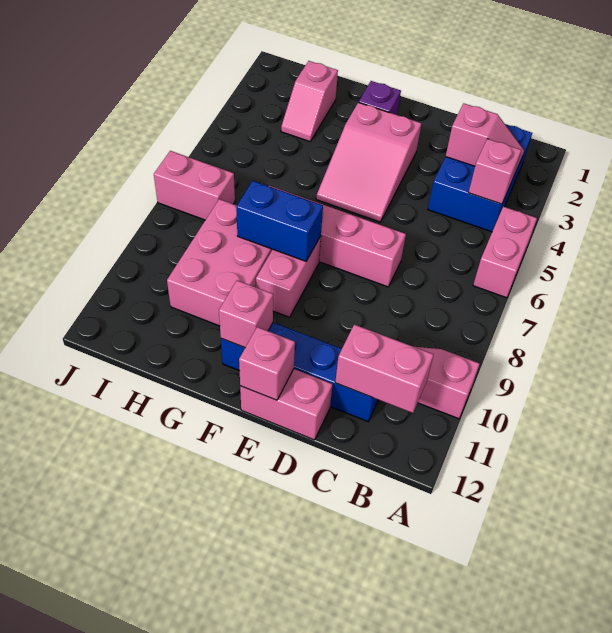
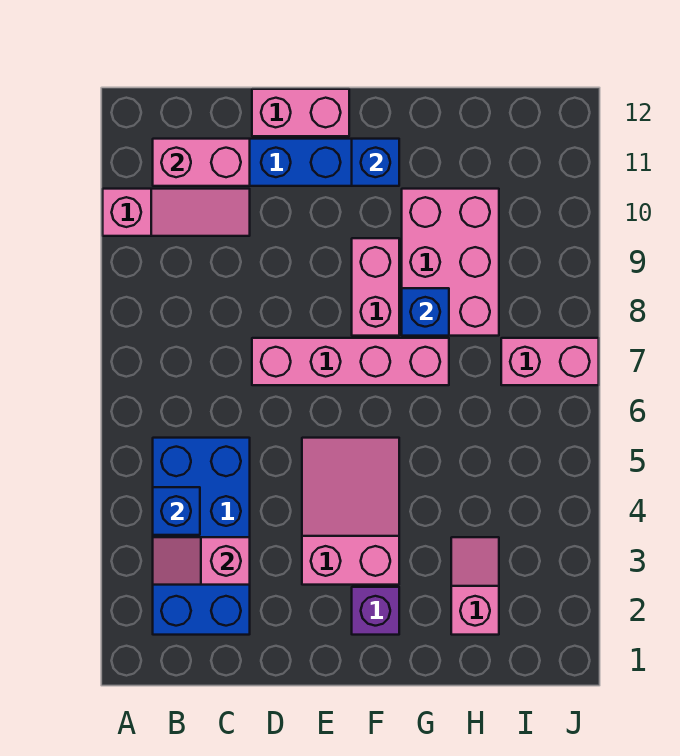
pink brick A5:A6 level 1 -> none
blue brick B2:C4 level 1 -> blue brick B2:C5 level 1
pink brick B4 level 2 -> blue brick B4 level 2
pink brick E12 level 2 -> none
blue brick F8:G8 level 2 -> blue brick G8 level 2
pink brick F11 level 2 -> blue brick F11 level 2

